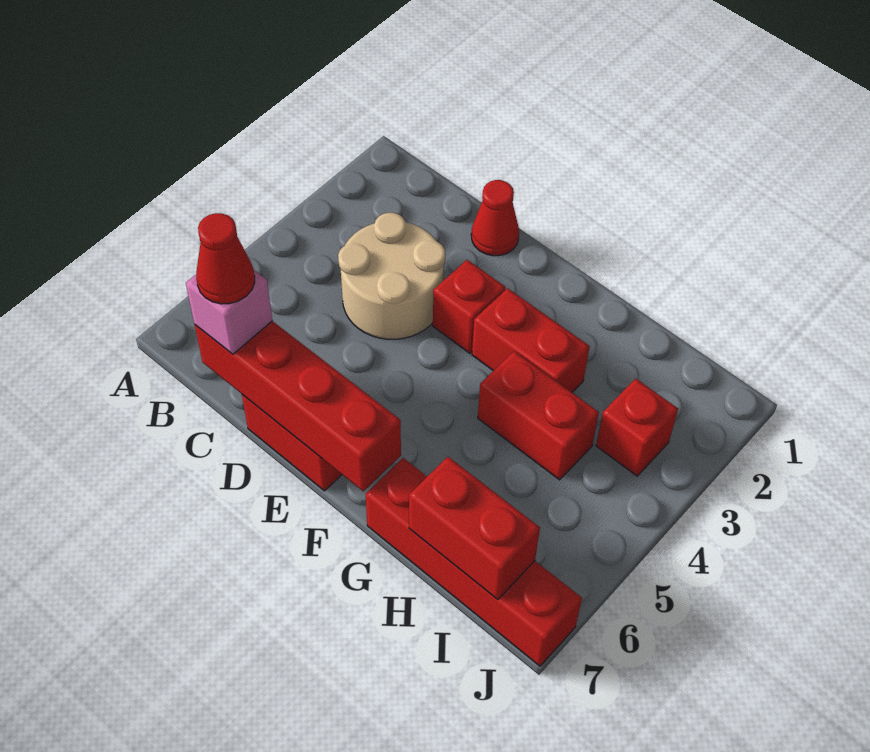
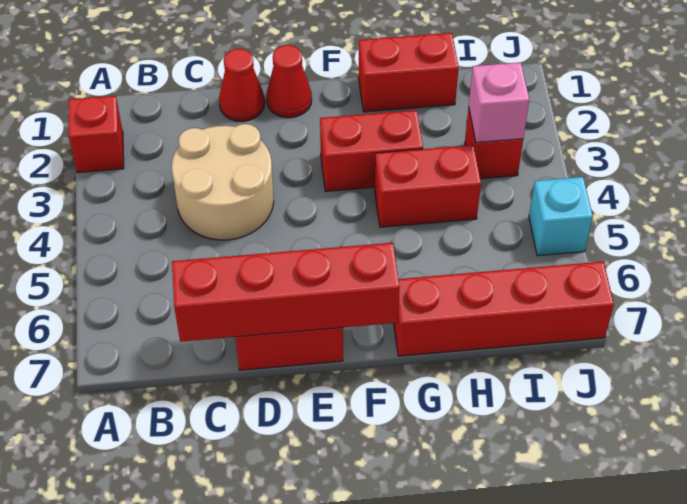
pink brick C7 level 3 -> pink brick I3 level 2
red cone C7 level 4 -> red cone E1 level 1
red brick E3 level 1 -> red brick A2 level 1
red brick H7:I7 level 2 -> red brick G1:H1 level 1
none -> cyan brick J5 level 1

